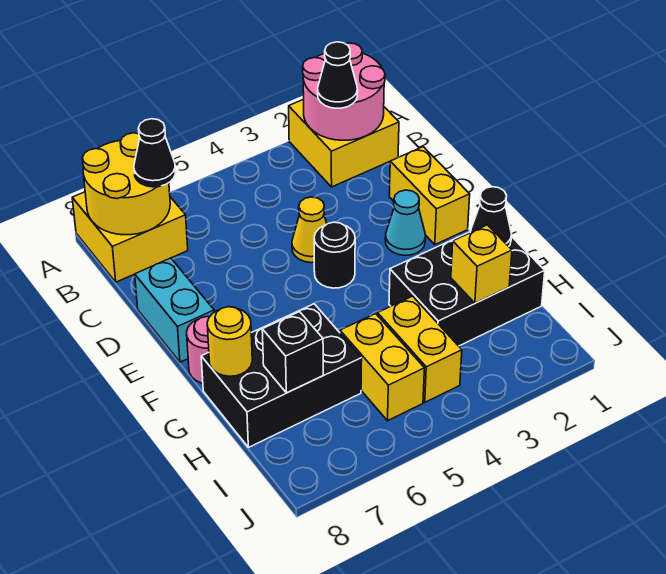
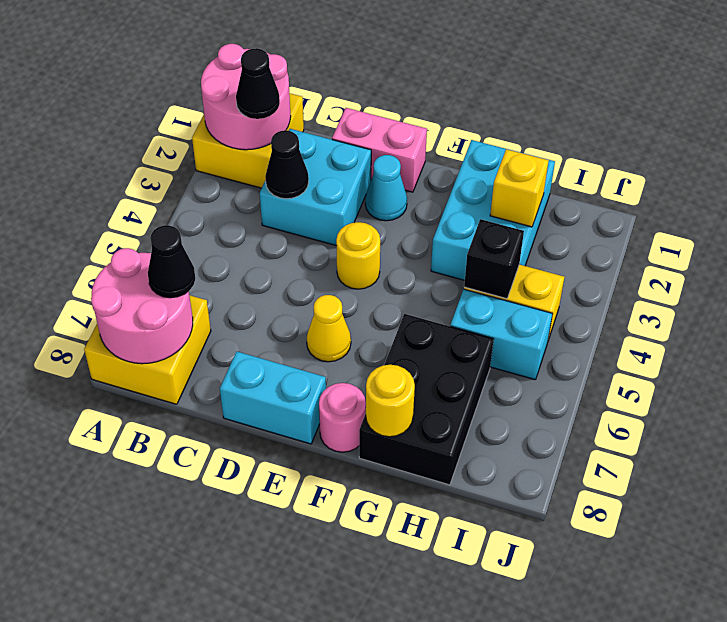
yellow round brick A7:B8 level 2 -> pink round brick A7:B8 level 2
none -> cyan brick C2:D3 level 1
yellow brick D1:E1 level 1 -> pink brick D1:E1 level 1
yellow cone D4 level 1 -> yellow cone E6 level 1
black round brick E4 level 1 -> yellow round brick E4 level 1
black brick G1:H3 level 1 -> cyan brick G1:H3 level 1
black cone G1 level 2 -> black cone C3 level 2
yellow brick H5:I5 level 1 -> cyan brick H5:I5 level 1
black brick H7 level 2 -> black brick H4 level 2

